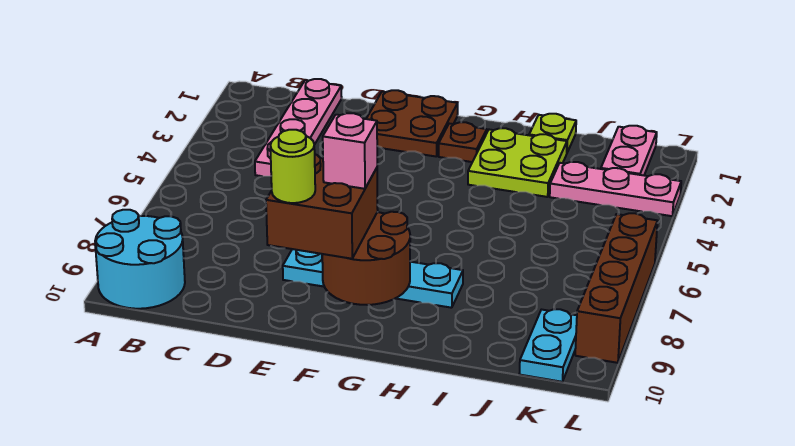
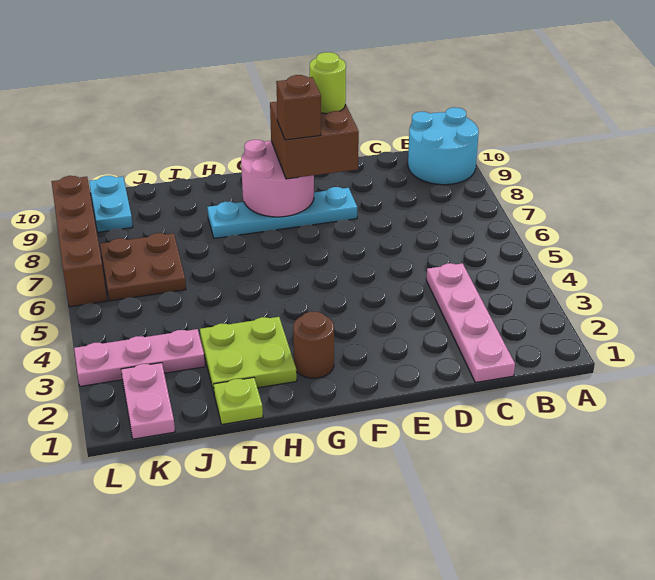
brown plate E1:F2 level 1 -> brown plate J6:K7 level 1
brown round brick F8:G9 level 2 -> pink round brick F8:G9 level 2
pink brick F8 level 4 -> brown brick F8 level 4
brown plate G2 level 1 -> brown round brick G2 level 1

